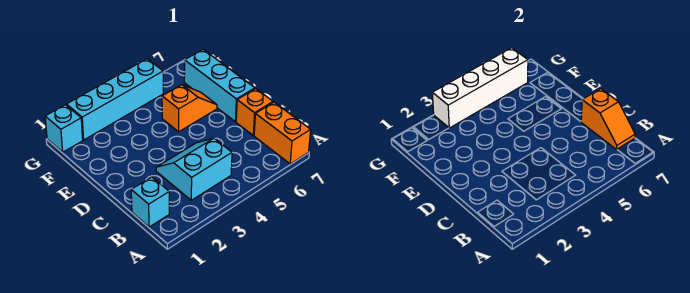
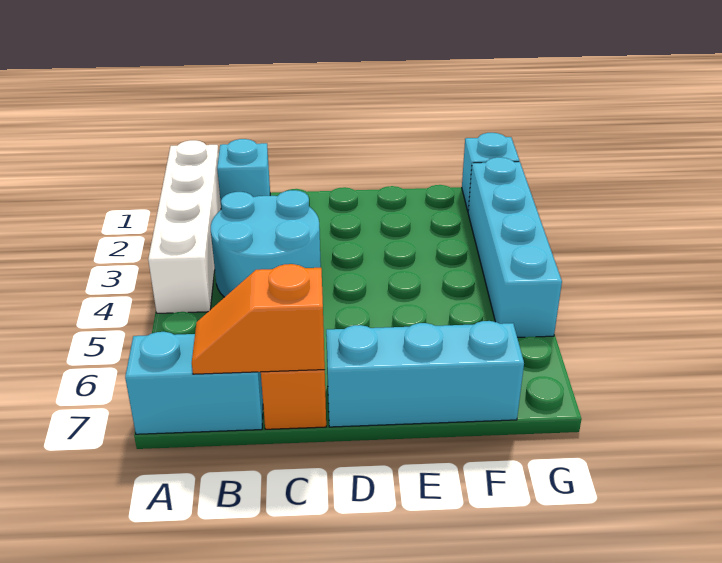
orange brick A7:B7 level 1 -> cyan brick A7:B7 level 1
cyan slope B3:C4 level 1 top B -> cyan round brick B3:C4 level 1
orange slope E5:E6 level 1 top 5 -> none
white brick G3:G6 level 2 -> white brick A1:A4 level 1

